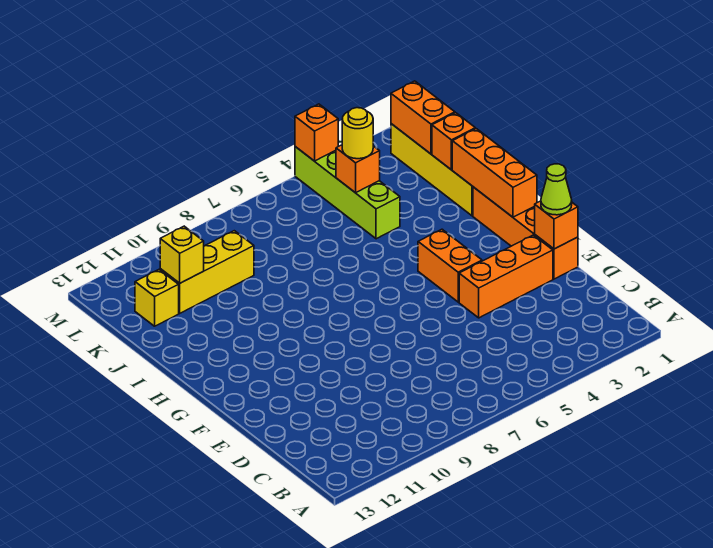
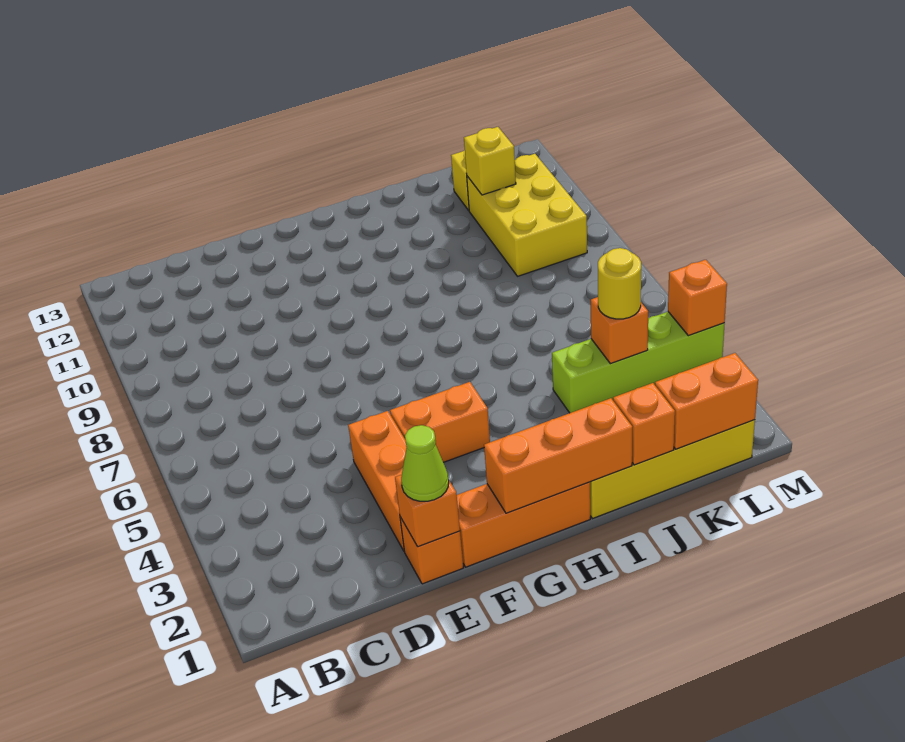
yellow brick K9:K11 level 1 -> yellow brick K9:L11 level 1

